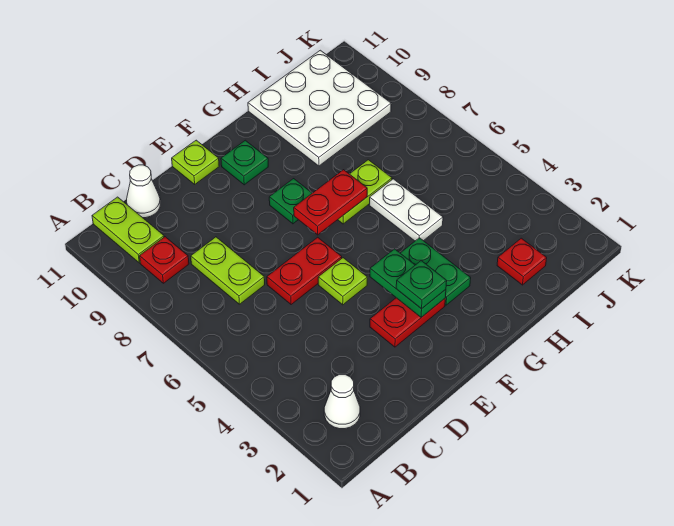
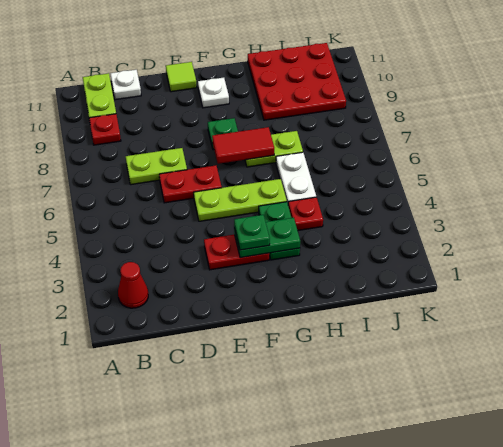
white cone B2 level 1 -> red cone B2 level 1
lime plate C7:C8 level 1 -> lime plate C7:D7 level 1
white cone C11 level 1 -> white plate C11 level 1
lime plate E5 level 1 -> lime plate E5:G5 level 1
lime plate E11 level 1 -> lime tile E11 level 1
green plate F3:F4 level 2 -> green plate F3:G3 level 2
red plate F7:G7 level 2 -> red tile F7:G7 level 2
green plate F10 level 1 -> white plate F10 level 1
white plate H9:J11 level 1 -> red plate H9:J11 level 1
red plate I2 level 1 -> red plate H4 level 1

